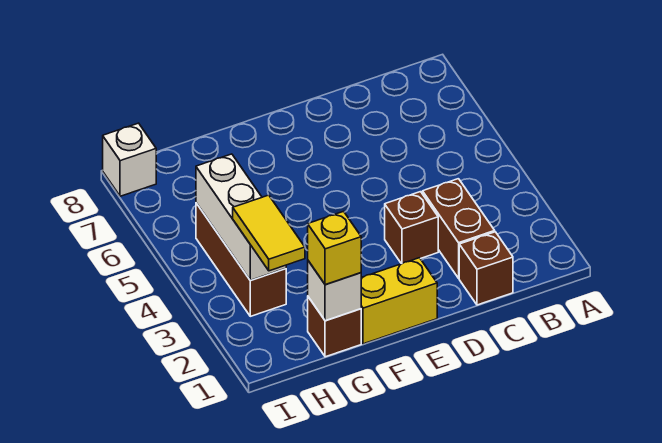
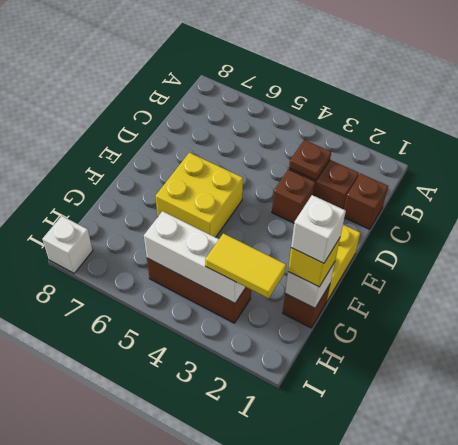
none -> brown plate C3 level 2
none -> yellow brick E5:F6 level 1
none -> white brick G1 level 4

